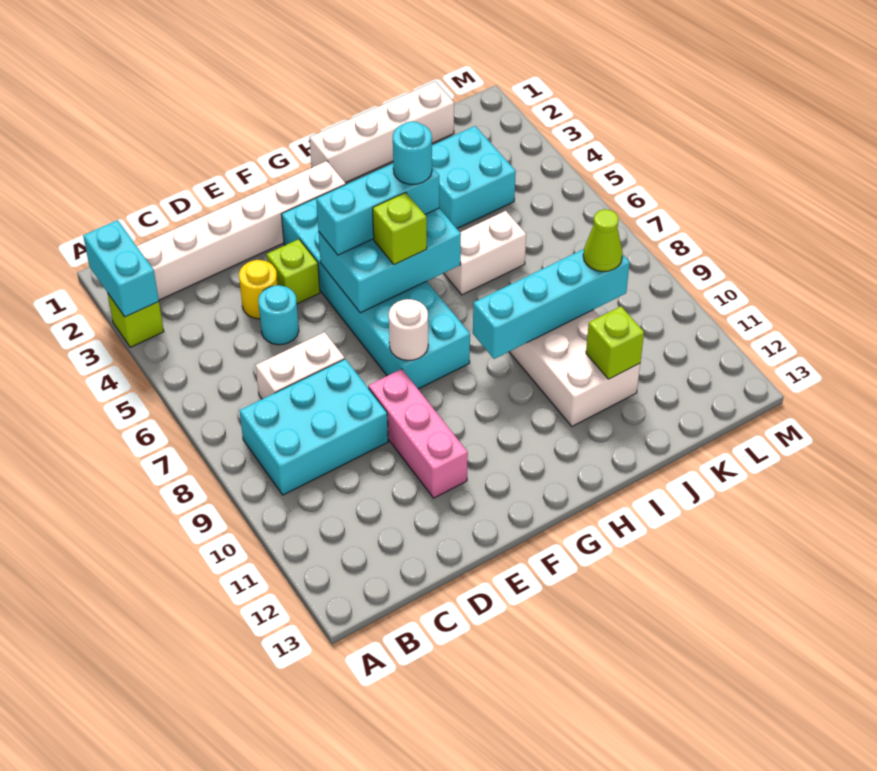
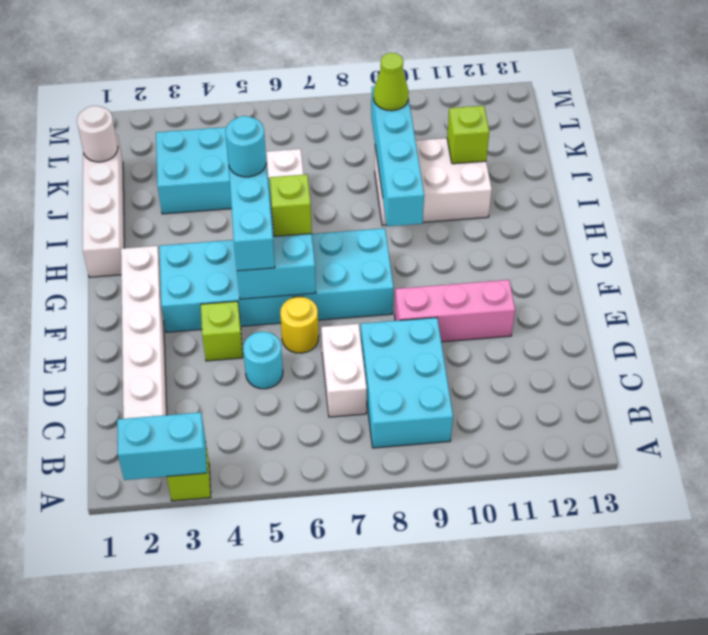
yellow round brick D4 level 1 -> yellow round brick E6 level 1
white round brick F8 level 2 -> white round brick K1 level 2

